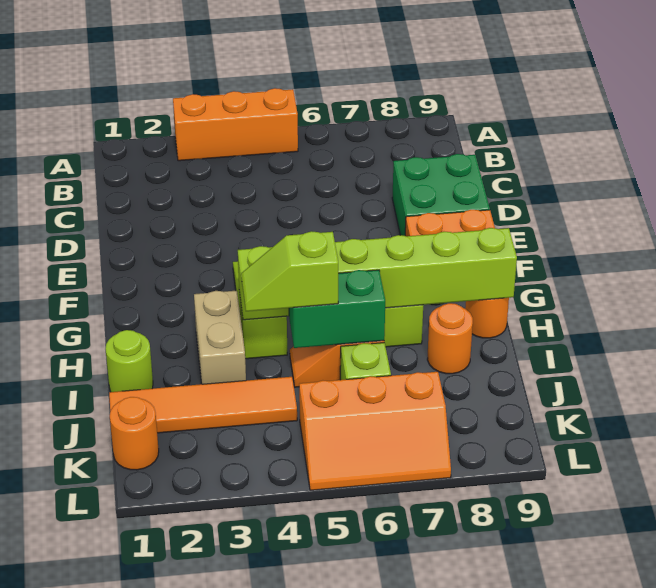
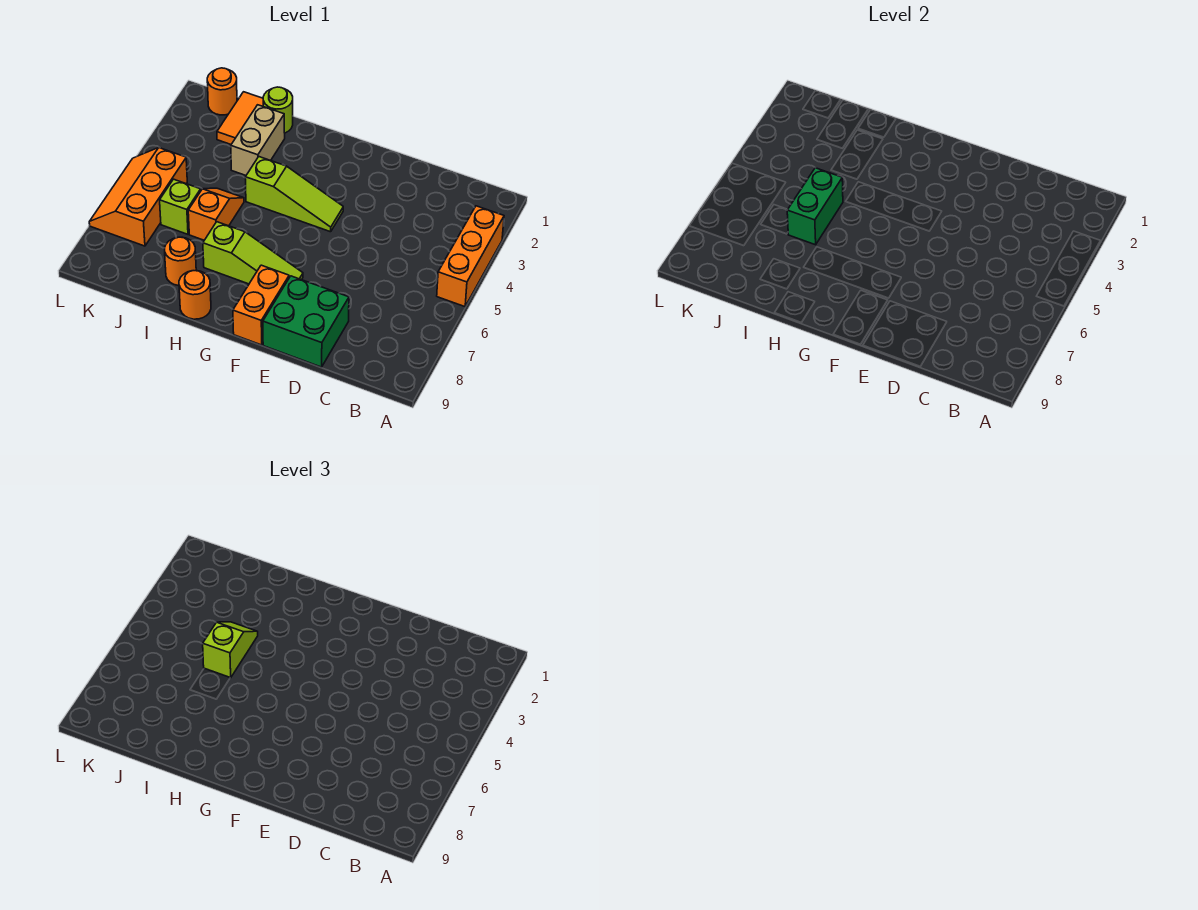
tan brick H3:I3 level 1 -> tan brick I2:I3 level 1
lime brick H4:H9 level 2 -> none
orange tile J1:J4 level 1 -> orange tile J1:J2 level 1

